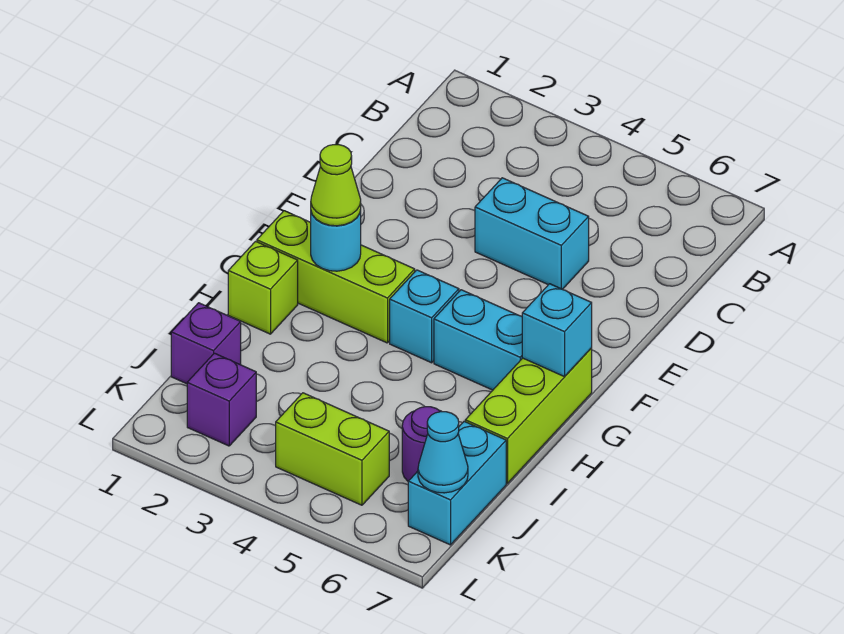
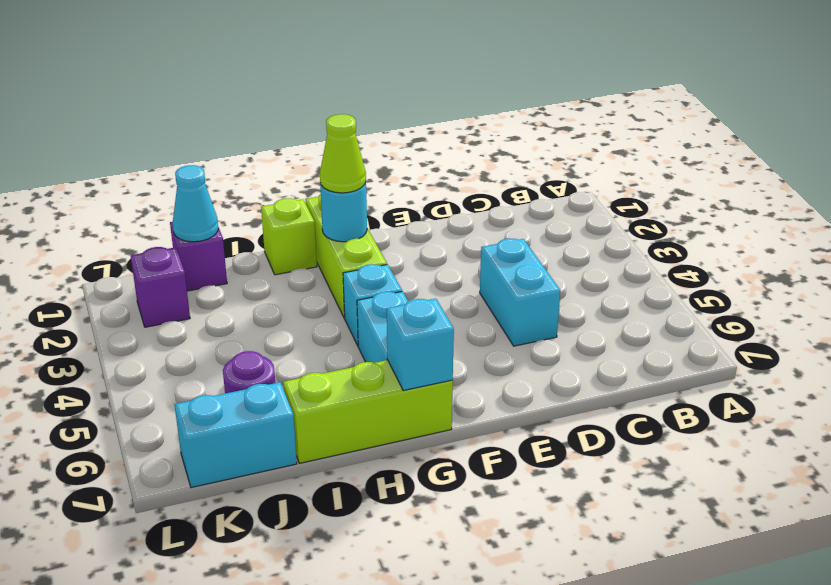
lime brick K4:K5 level 1 -> none
cyan cone K7 level 2 -> cyan cone J1 level 2

